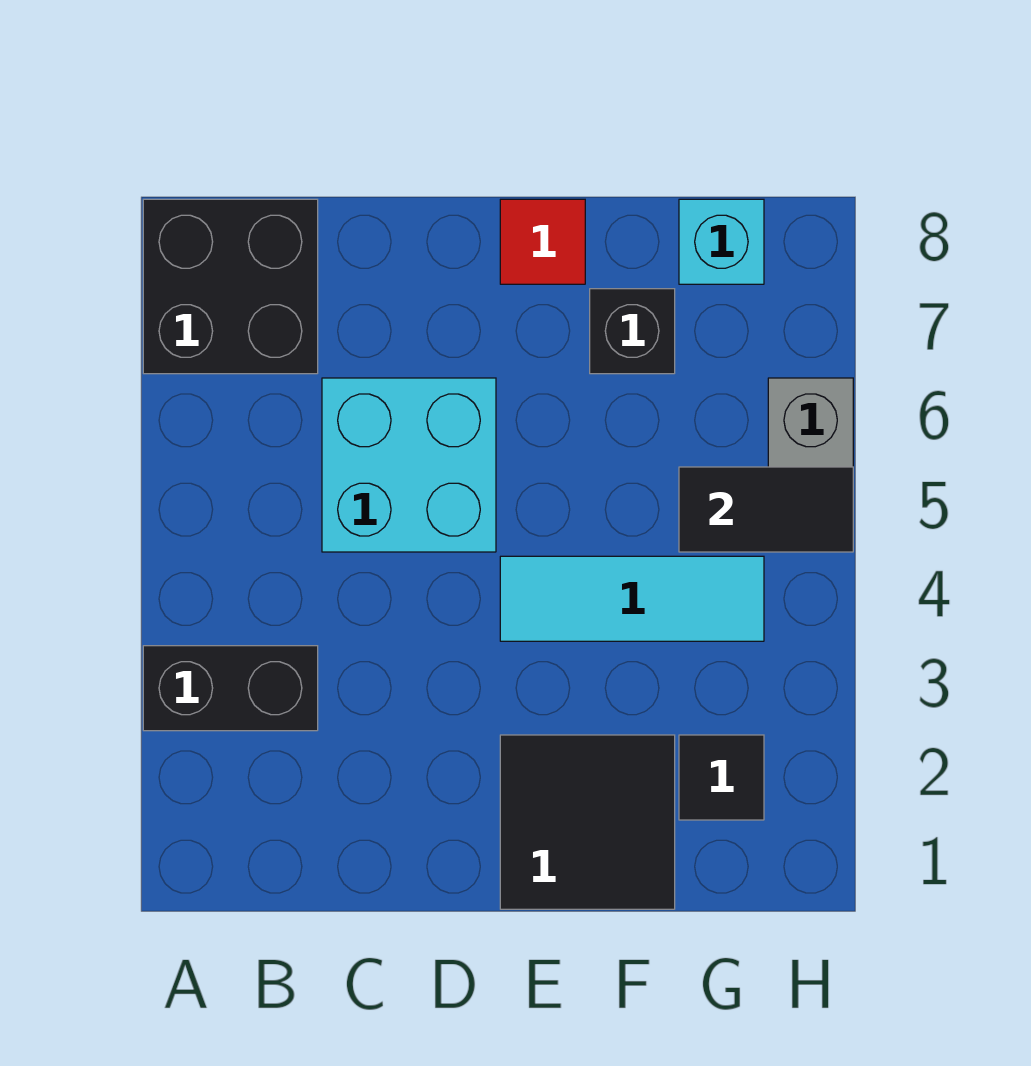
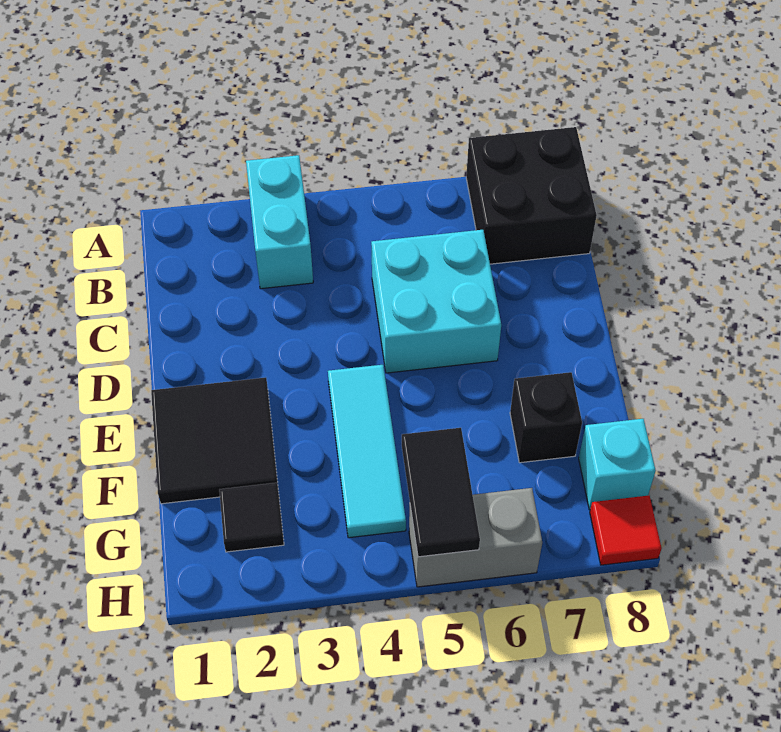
black brick A3:B3 level 1 -> cyan brick A3:B3 level 1
red tile E8 level 1 -> red tile H8 level 1

